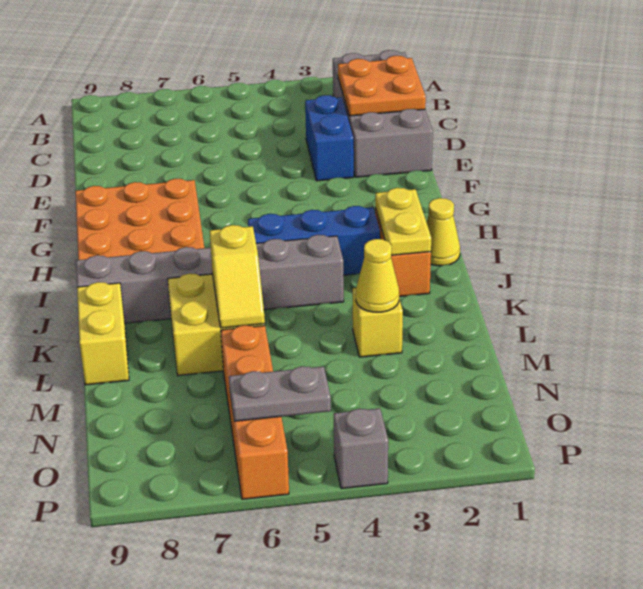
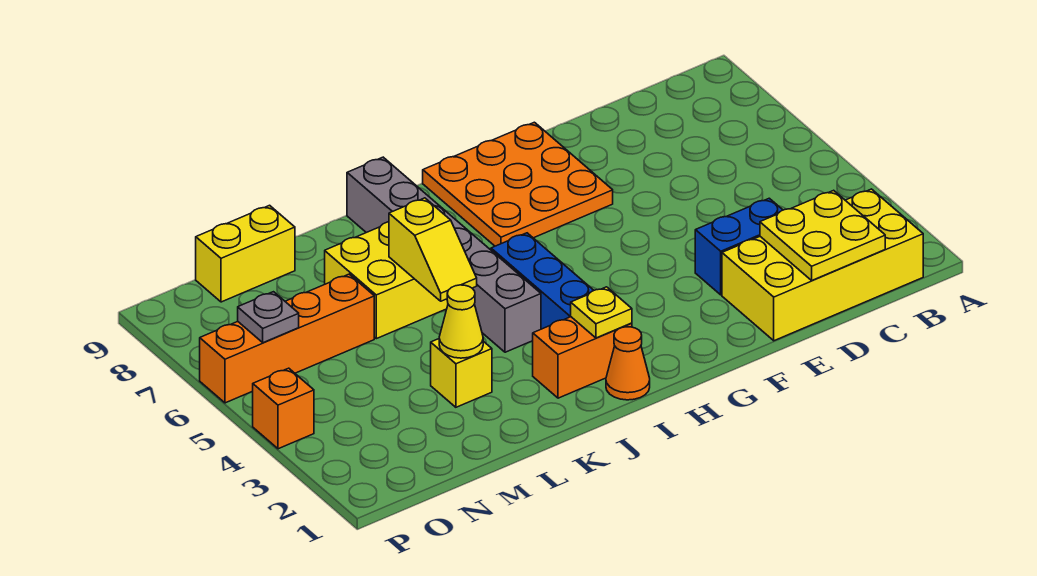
grey brick B1:E2 level 1 -> yellow brick B1:E2 level 1
orange plate C1:D2 level 2 -> yellow plate C1:D2 level 2
yellow cone I1 level 1 -> orange cone I1 level 1
yellow plate I2:J2 level 2 -> yellow plate I2 level 2
yellow slope K6:L6 level 2 top K -> yellow slope K5:K6 level 2 top 6
yellow brick K9:L9 level 1 -> yellow brick M9:N9 level 1
grey plate O5:O6 level 2 -> grey plate O6 level 2
grey brick P4 level 1 -> orange brick P4 level 1

